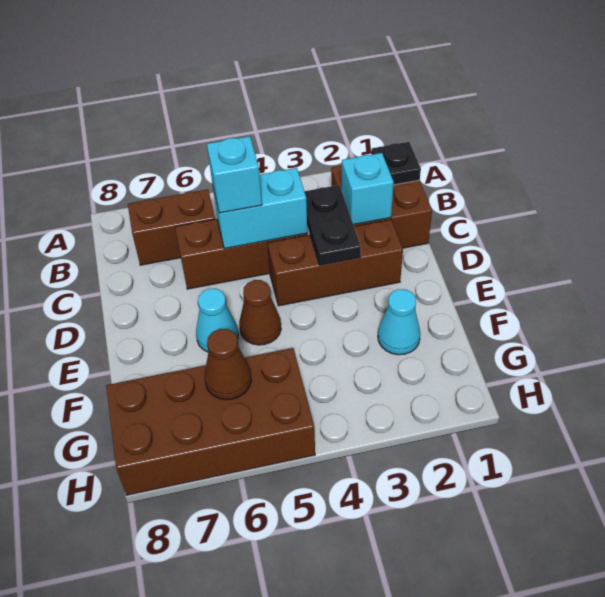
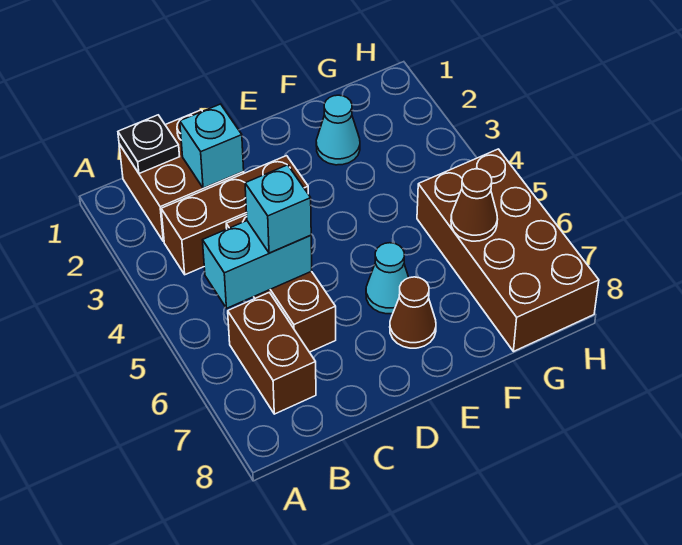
black plate C3:D3 level 2 -> none
cyan brick C4:C5 level 2 -> cyan brick B5:C5 level 2
brown brick D2:D4 level 1 -> brown brick B3:D3 level 1
brown cone E5 level 1 -> brown cone E7 level 1

